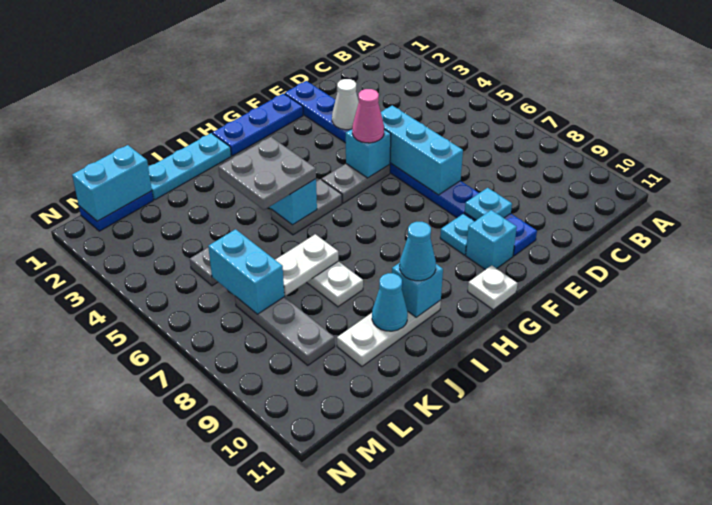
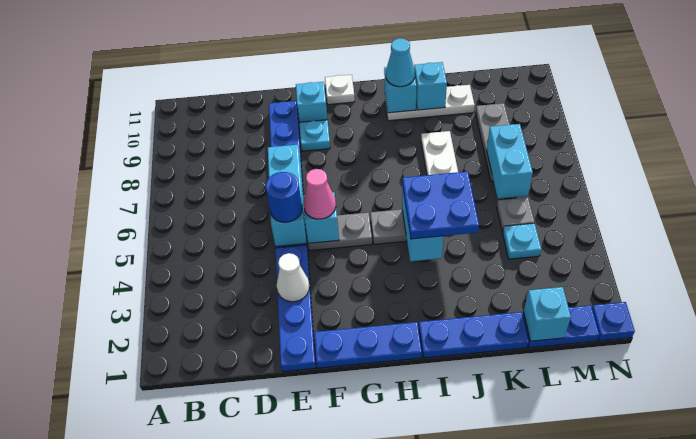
none -> blue round brick E5 level 3
cyan plate E9 level 2 -> cyan plate L4 level 1
cyan plate I1:K1 level 1 -> blue plate I1:K1 level 1
grey plate I4:J5 level 3 -> blue plate I4:J5 level 3
white plate J7:K7 level 2 -> none
cyan cone J10 level 2 -> cyan brick J10 level 2
cyan brick L1:M1 level 2 -> cyan brick L1 level 2
none -> blue plate N1 level 1

